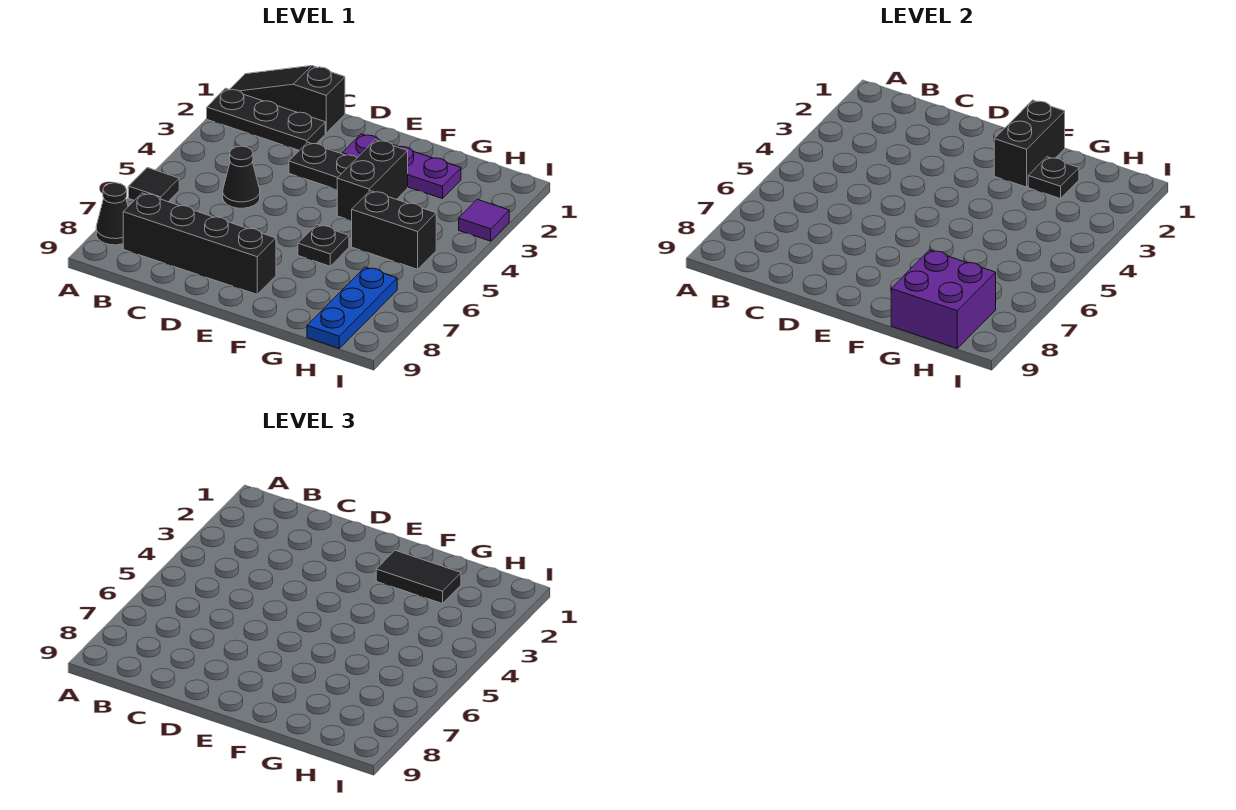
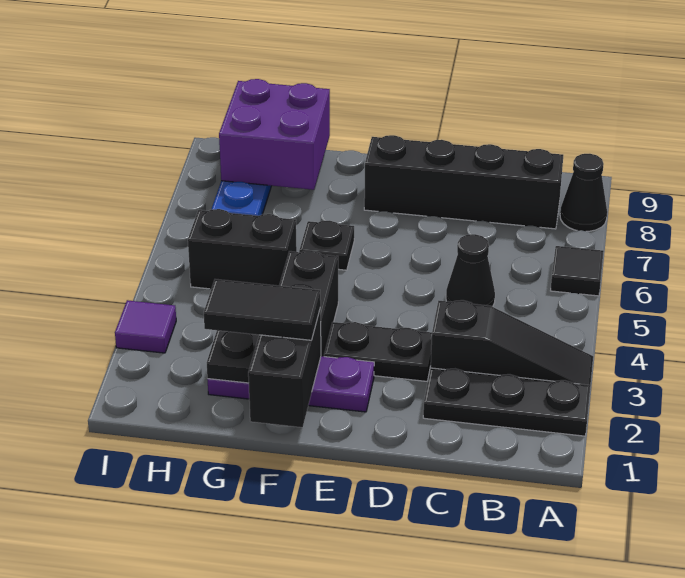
black slope A1:C1 level 1 top C -> black slope A3:C3 level 1 top C

